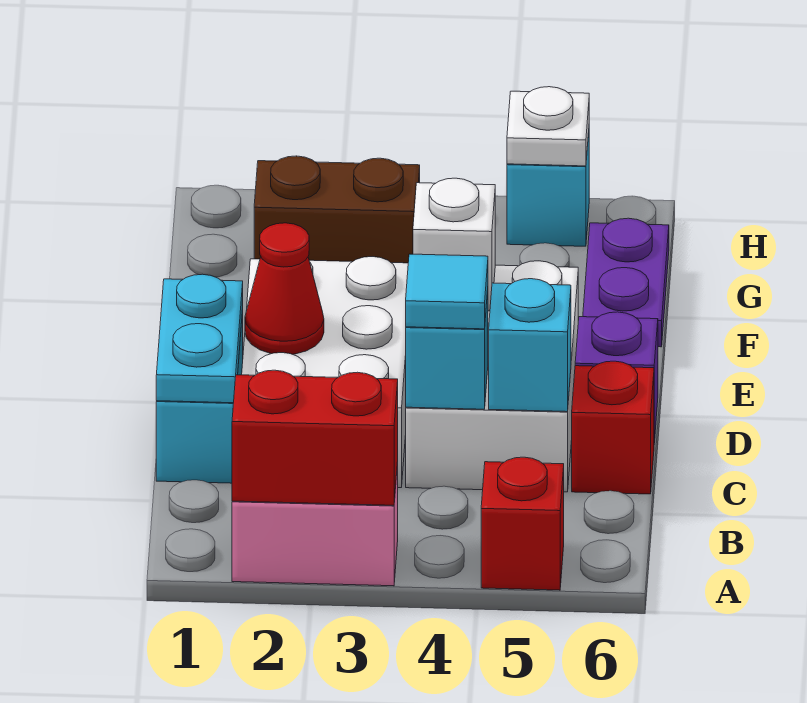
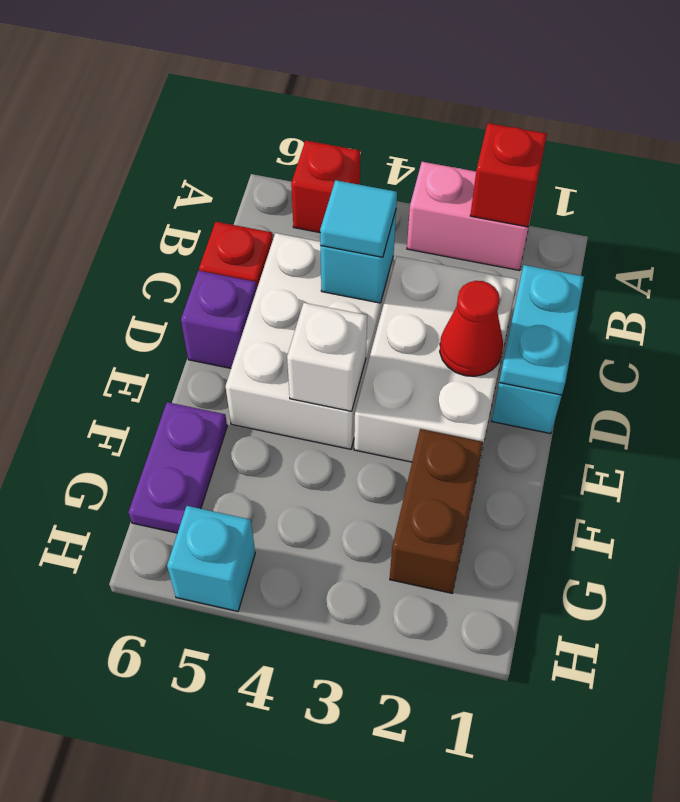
red brick A2:A3 level 2 -> red brick A2 level 2
cyan brick C5 level 2 -> none
brown brick G2:G3 level 1 -> brown brick F2:G2 level 1
white plate H5 level 2 -> none

